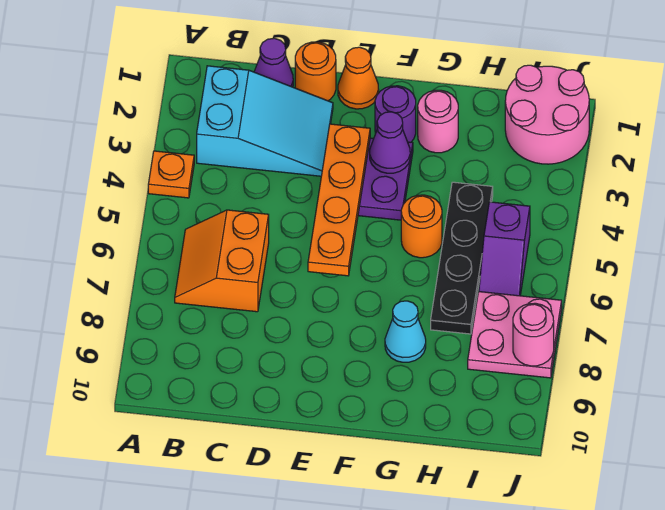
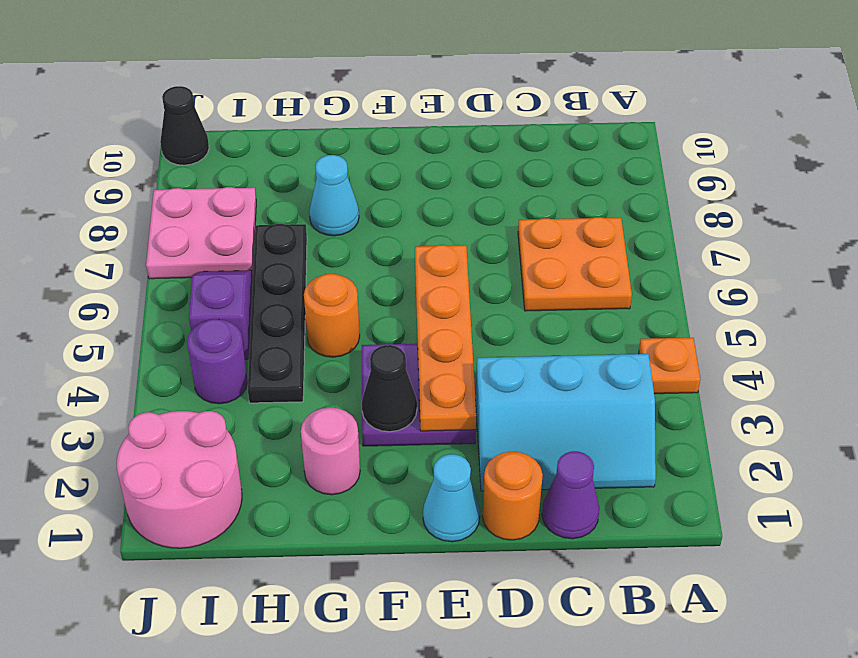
cyan slope B2:D3 level 1 top B -> cyan slope B2:D3 level 1 top 3
orange slope B6:C7 level 1 top C -> orange plate B6:C7 level 1
orange cone E1 level 1 -> cyan cone E1 level 1
purple round brick F2 level 1 -> purple round brick I4 level 1
purple cone F3 level 2 -> black cone F3 level 2
pink round brick J8 level 2 -> none
none -> black cone J10 level 1

